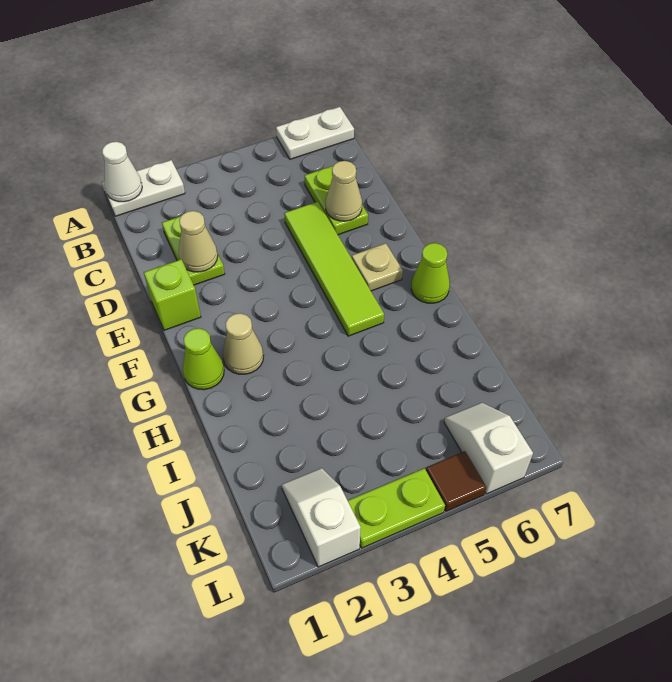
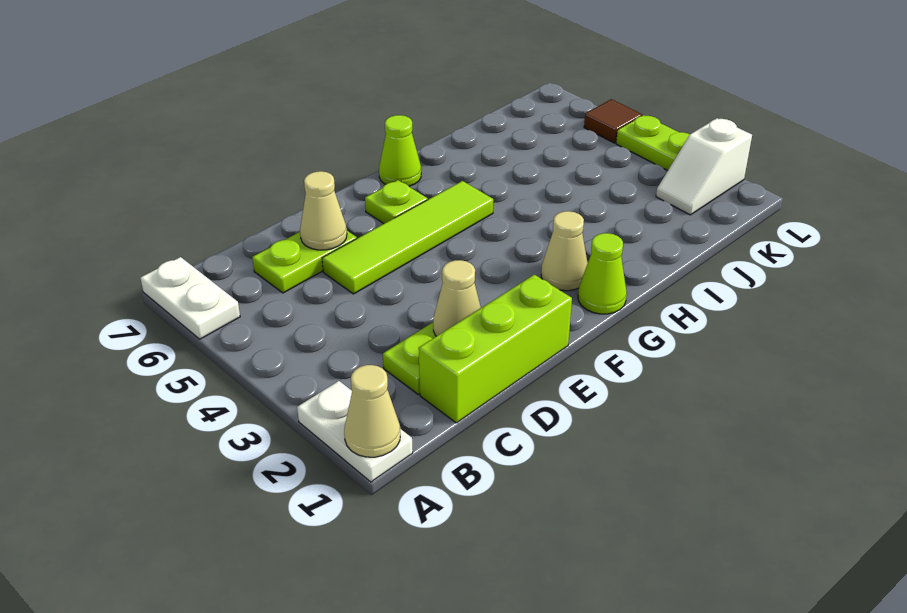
white cone A1 level 2 -> tan cone A1 level 2
lime brick E1 level 1 -> lime brick C1:E1 level 1
tan plate F6 level 1 -> lime plate F6 level 1
white slope K6:L6 level 1 top L -> none

